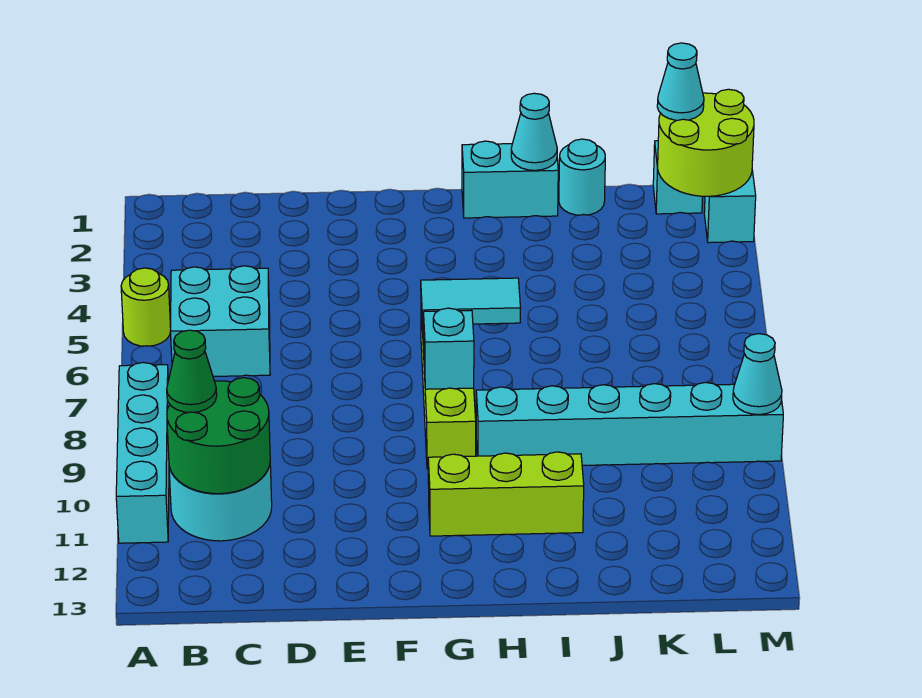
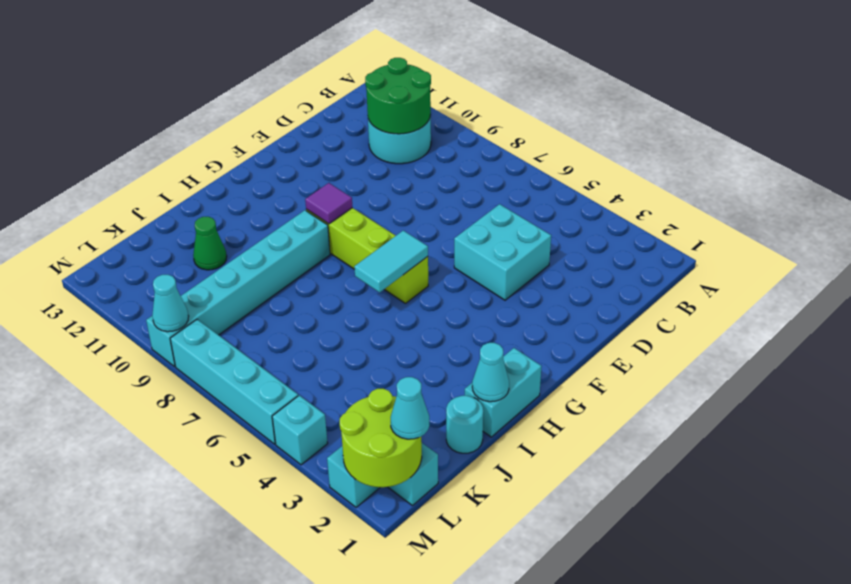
lime round brick A5 level 1 -> none
cyan brick A8:A11 level 1 -> cyan brick M5:M8 level 1
cyan brick B5:C6 level 1 -> cyan brick D4:E5 level 1
green cone B10 level 3 -> green cone J11 level 1
cyan brick G8 level 2 -> cyan brick M4 level 1
none -> purple tile G9 level 2
lime brick G11:I11 level 1 -> none

